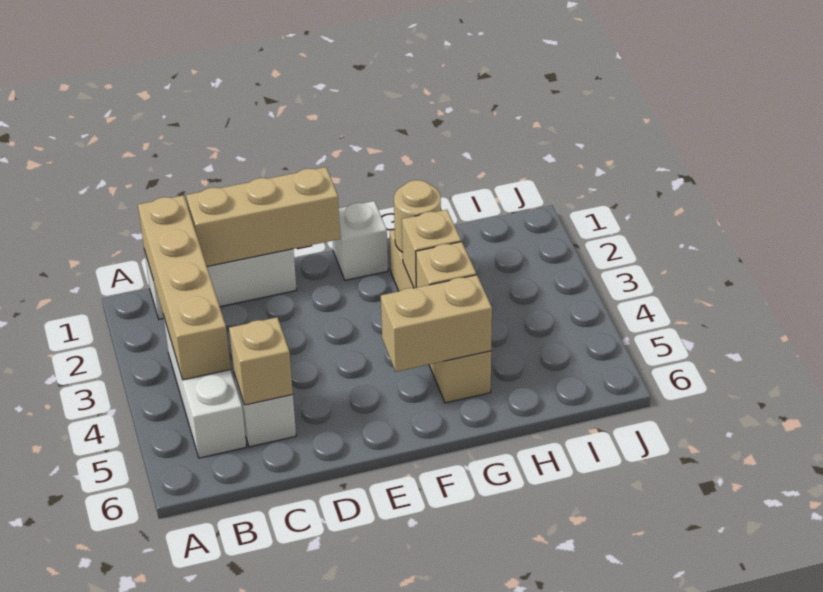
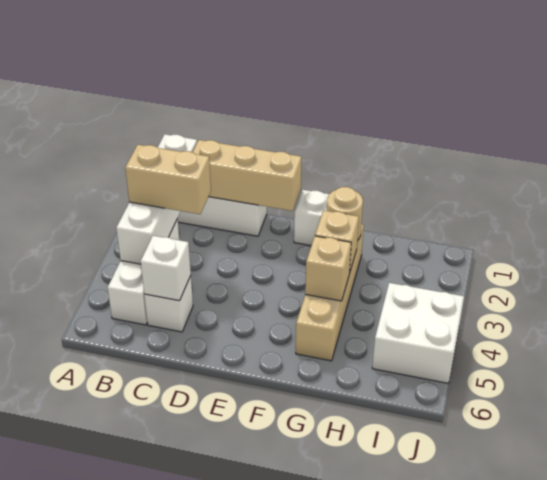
tan brick B1:B4 level 2 -> white brick B1:B4 level 2
tan brick C5 level 2 -> white brick C5 level 2
tan brick F5:G5 level 2 -> tan brick B3:C3 level 3
none -> white brick I4:J5 level 1

